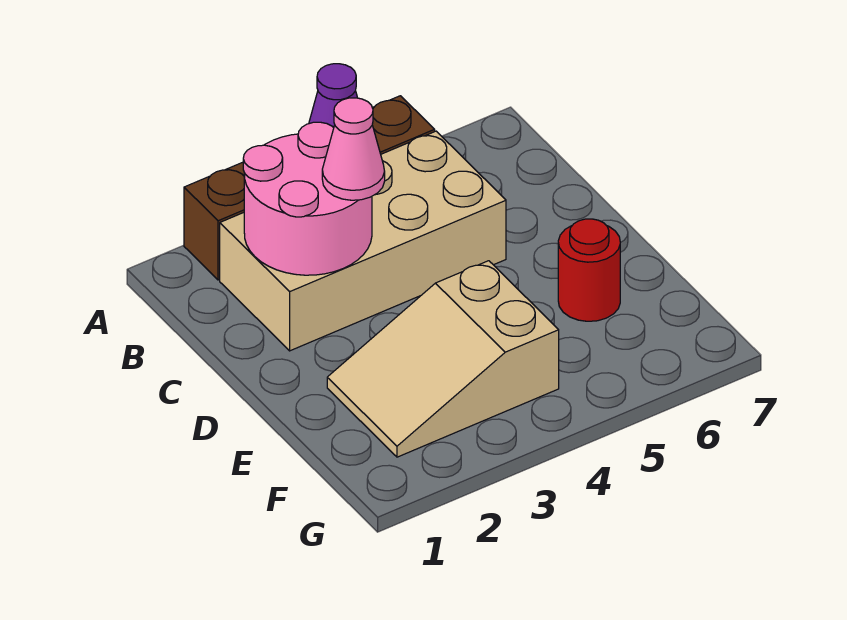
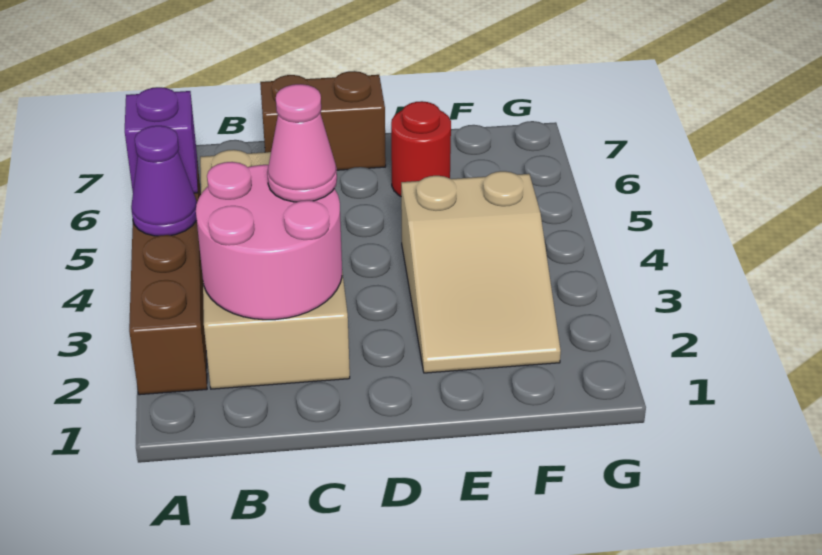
none -> purple brick A5 level 2
none -> brown brick C7:D7 level 1

